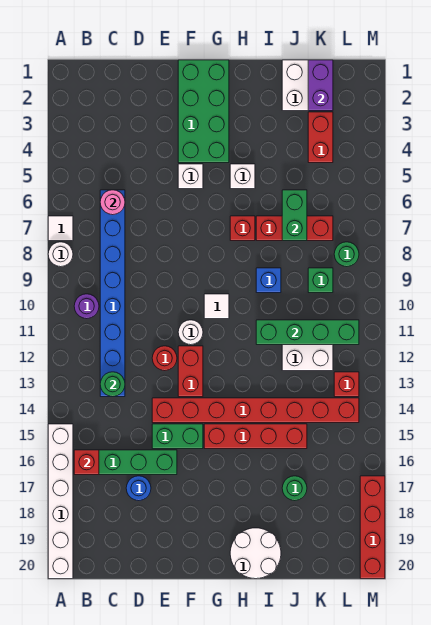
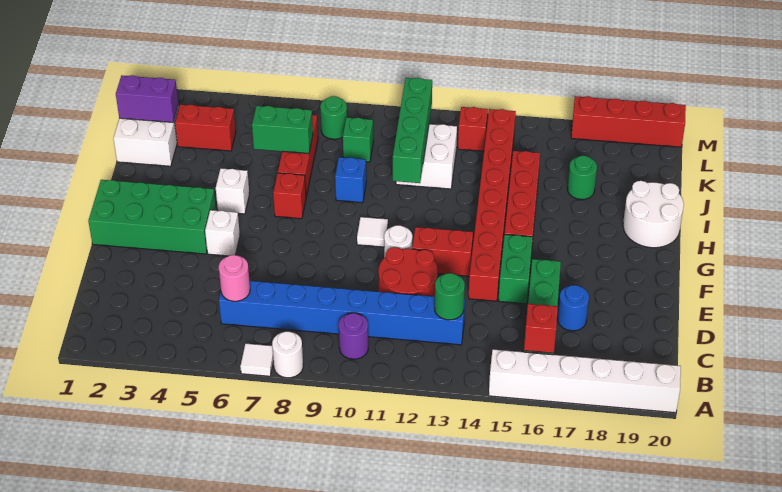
red round brick E12 level 1 -> red round brick D11:E12 level 1

